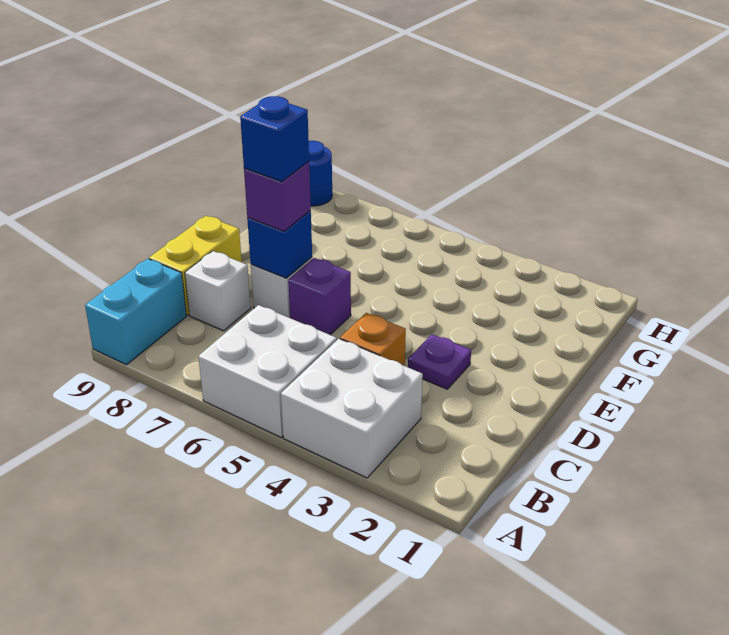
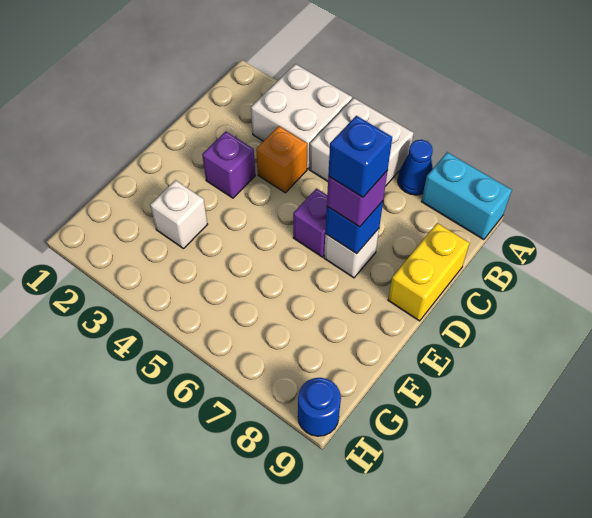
none -> blue cone A7 level 1
cyan brick A9:B9 level 1 -> cyan brick A8:A9 level 1
white brick C8 level 1 -> white brick F3 level 1
purple plate D3 level 1 -> purple brick D3 level 1

